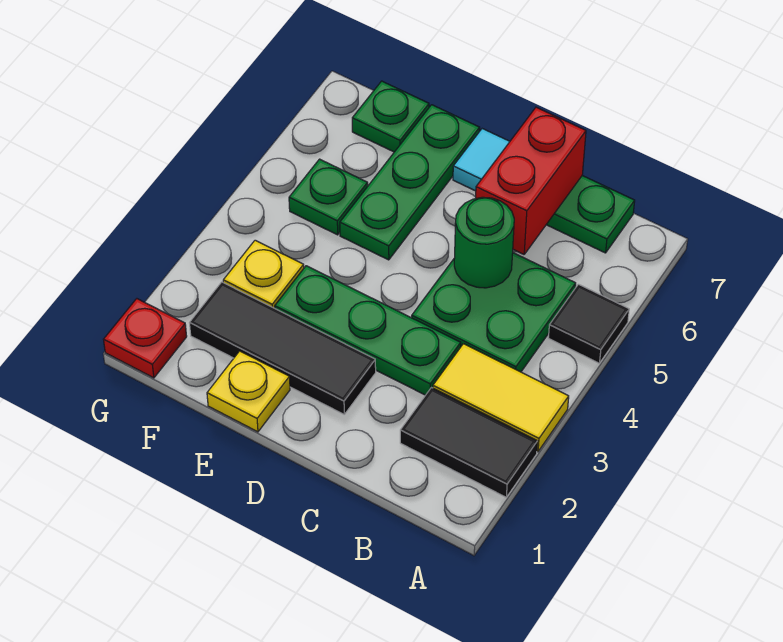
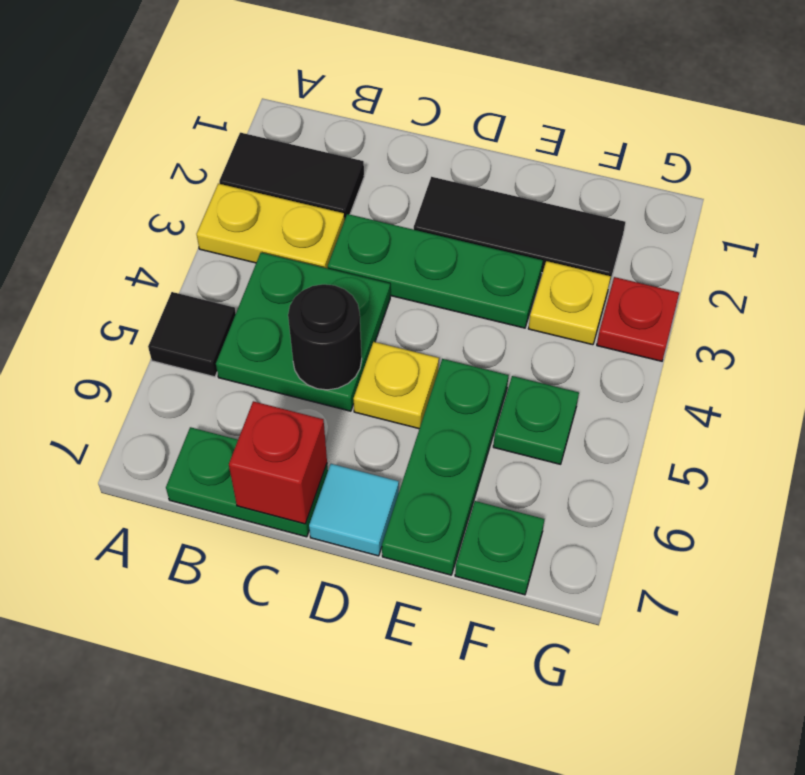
yellow tile A3:B3 level 1 -> yellow plate A3:B3 level 1
green round brick C5 level 2 -> black round brick C5 level 2
red brick C6:C7 level 2 -> red brick C7 level 2
yellow plate E1 level 1 -> yellow plate D5 level 1
red plate G1 level 1 -> red plate G3 level 1

